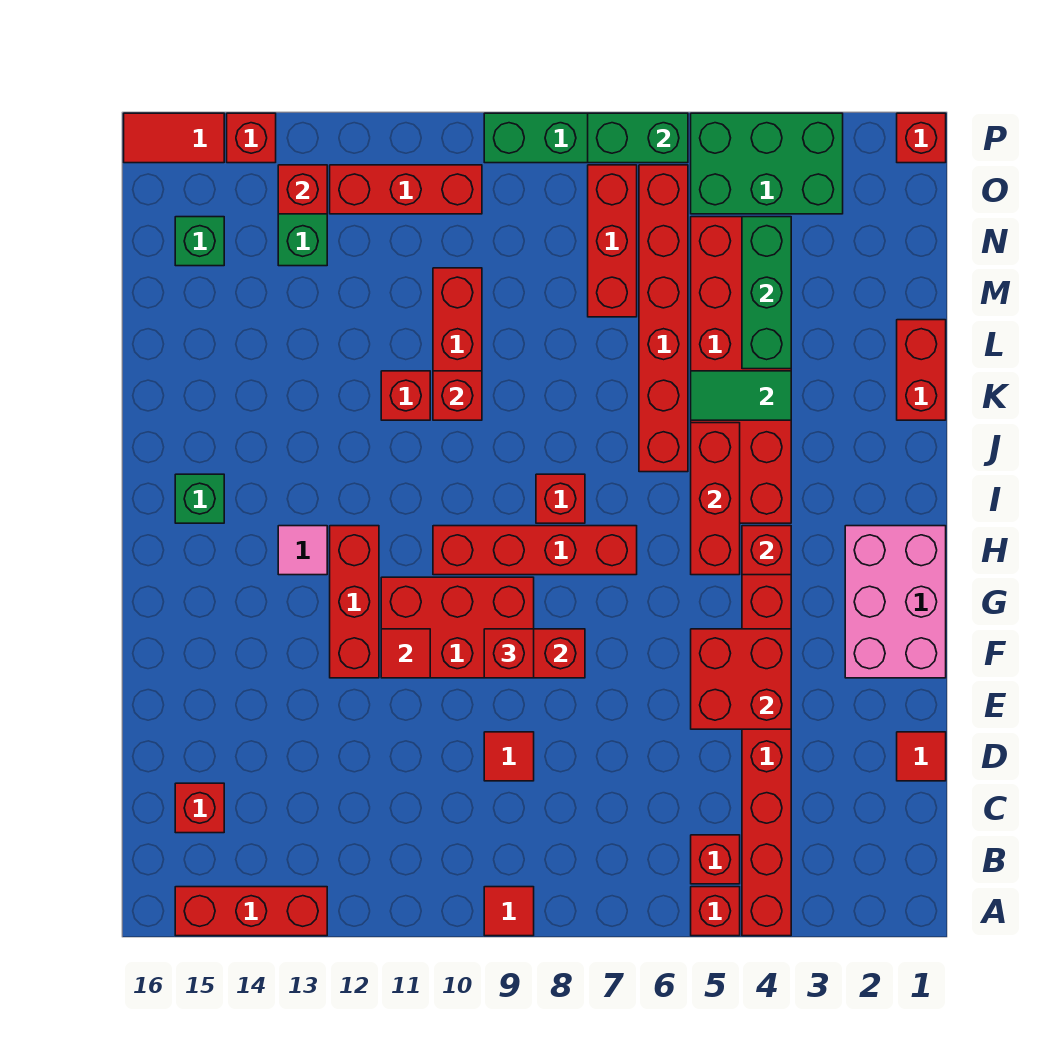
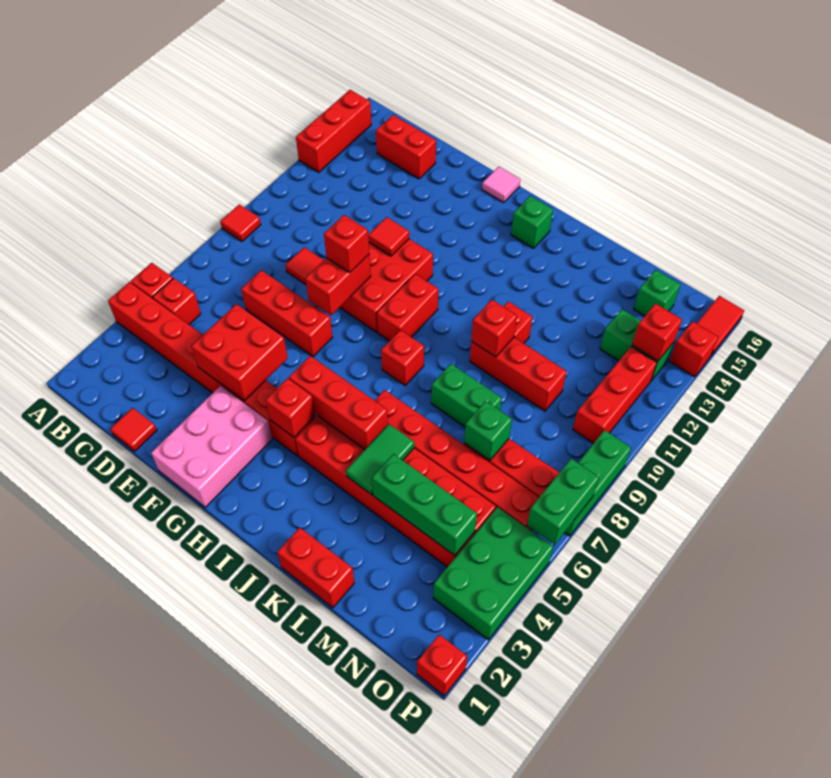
red brick C15 level 1 -> red brick C15:D15 level 1
pink brick F1:H2 level 1 -> pink brick F1:G3 level 1
red brick F12:H12 level 1 -> red brick D7:F7 level 1
red brick H7:H10 level 1 -> red brick H9:H10 level 1
pink tile H13 level 1 -> pink tile G16 level 1
none -> green brick K8:L8 level 1
none -> green brick M7 level 2

